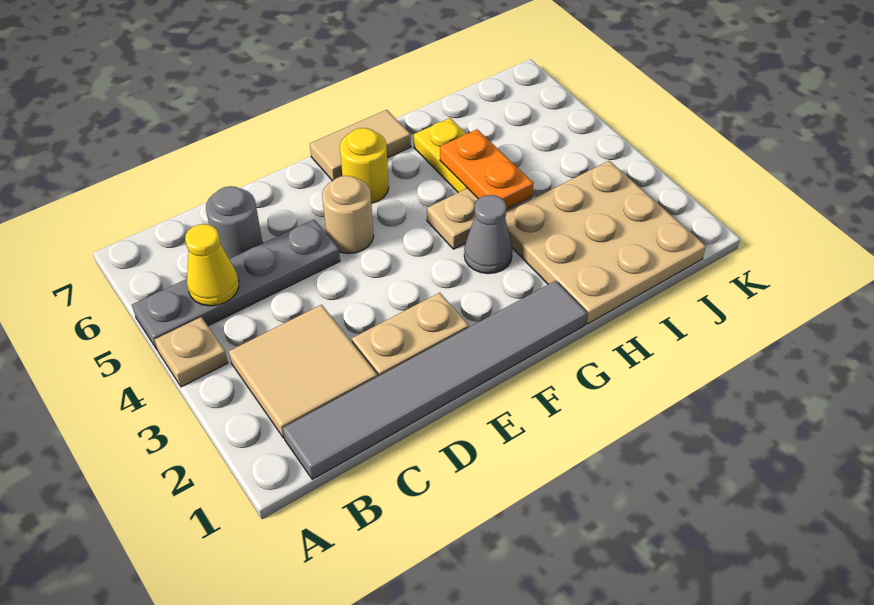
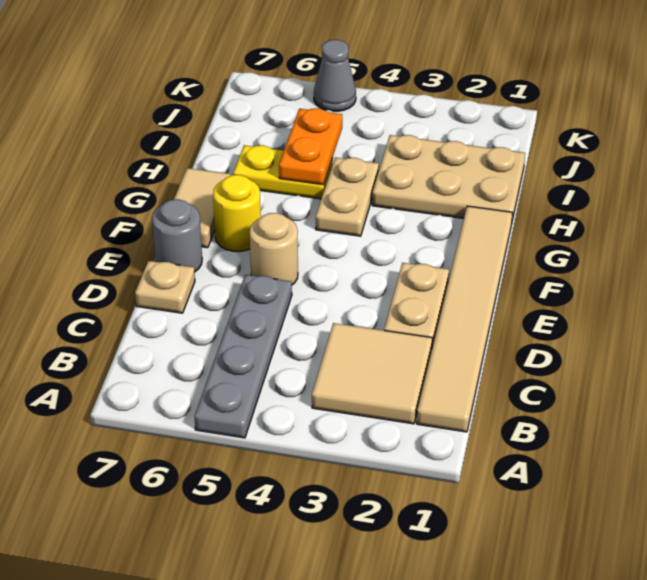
tan plate A4 level 1 -> tan plate D7 level 1
grey tile B1:G1 level 1 -> tan tile B1:G1 level 1
yellow cone B5 level 2 -> none
grey round brick C6 level 1 -> grey round brick E7 level 1
grey cone G3 level 1 -> grey cone K5 level 1
tan plate H1:J3 level 1 -> tan plate H1:I3 level 1
orange plate H4:H5 level 2 -> orange plate H5:I5 level 2

